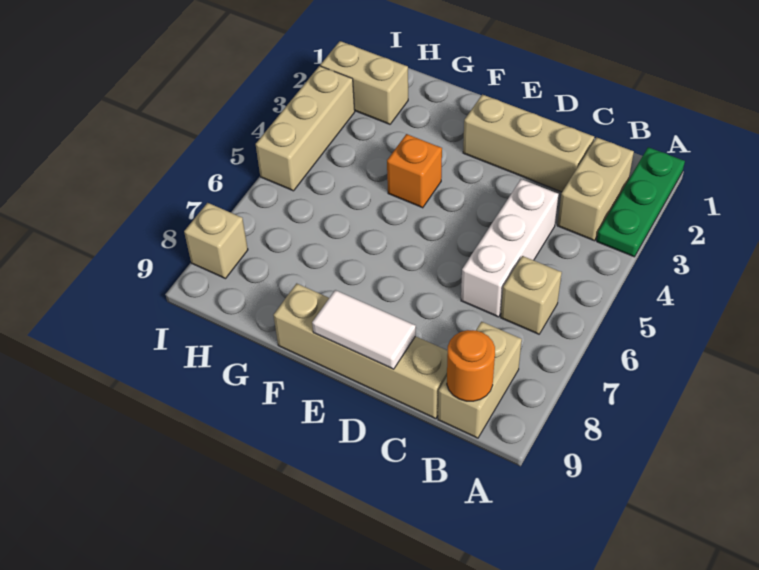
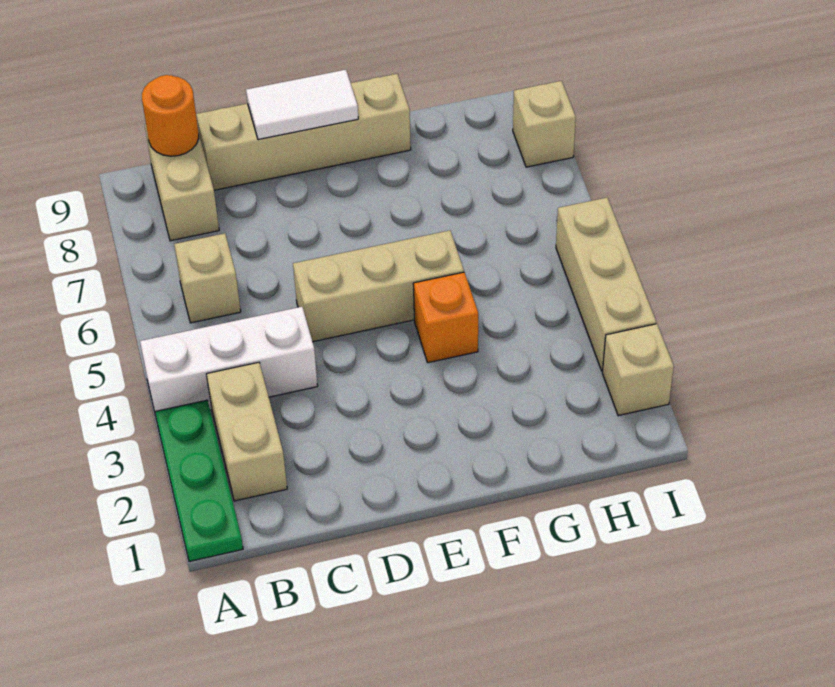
tan brick C2:E2 level 1 -> tan brick D5:F5 level 1
white brick C4:C6 level 1 -> white brick A4:C4 level 1
tan brick H2:I2 level 1 -> tan brick I2 level 1

